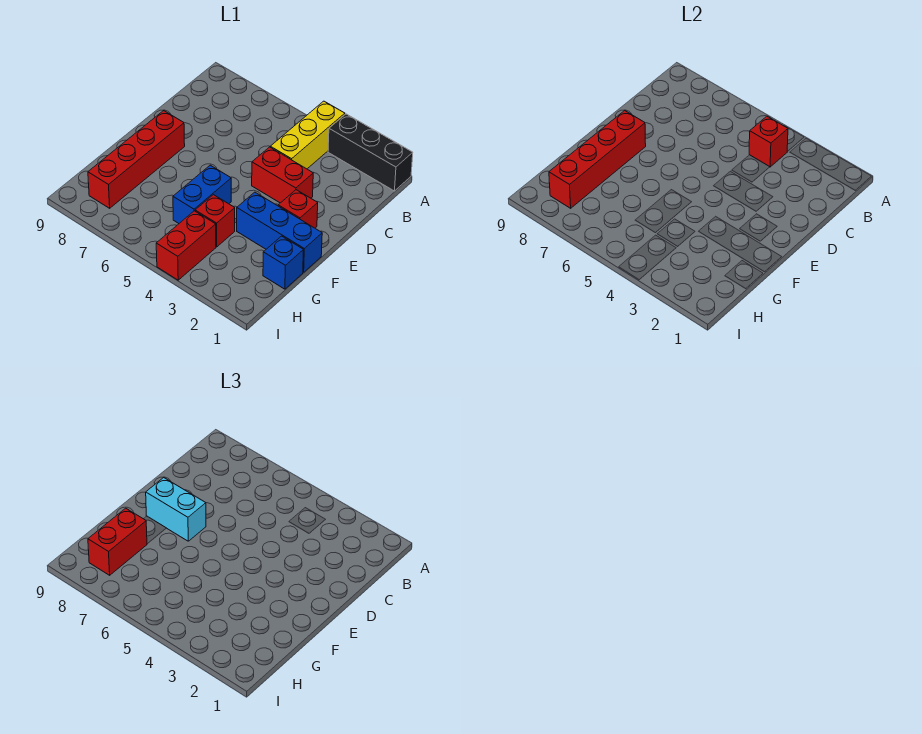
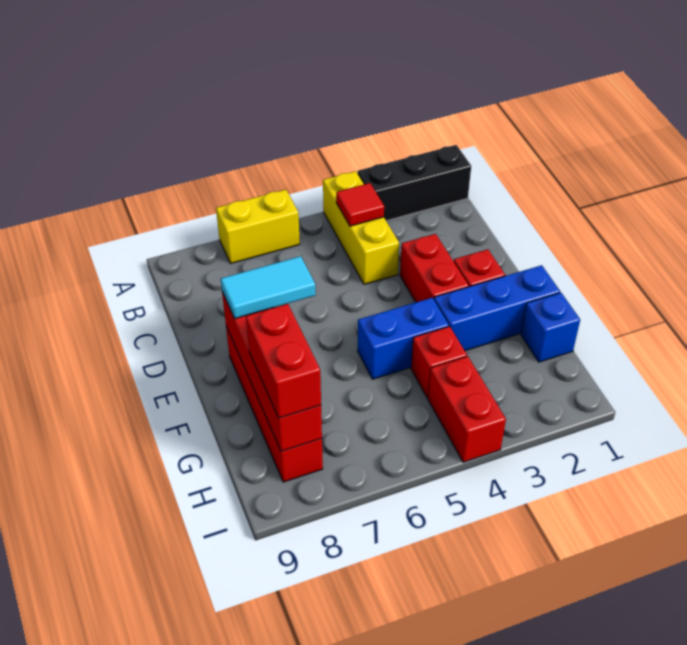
none -> yellow brick A6:A7 level 1
red brick B4 level 2 -> red tile B4 level 2
red brick D3:D4 level 1 -> red brick D3:E3 level 1
cyan brick E7:E8 level 3 -> cyan tile E7:E8 level 3
blue brick F5:G5 level 1 -> blue brick F4:F5 level 1

